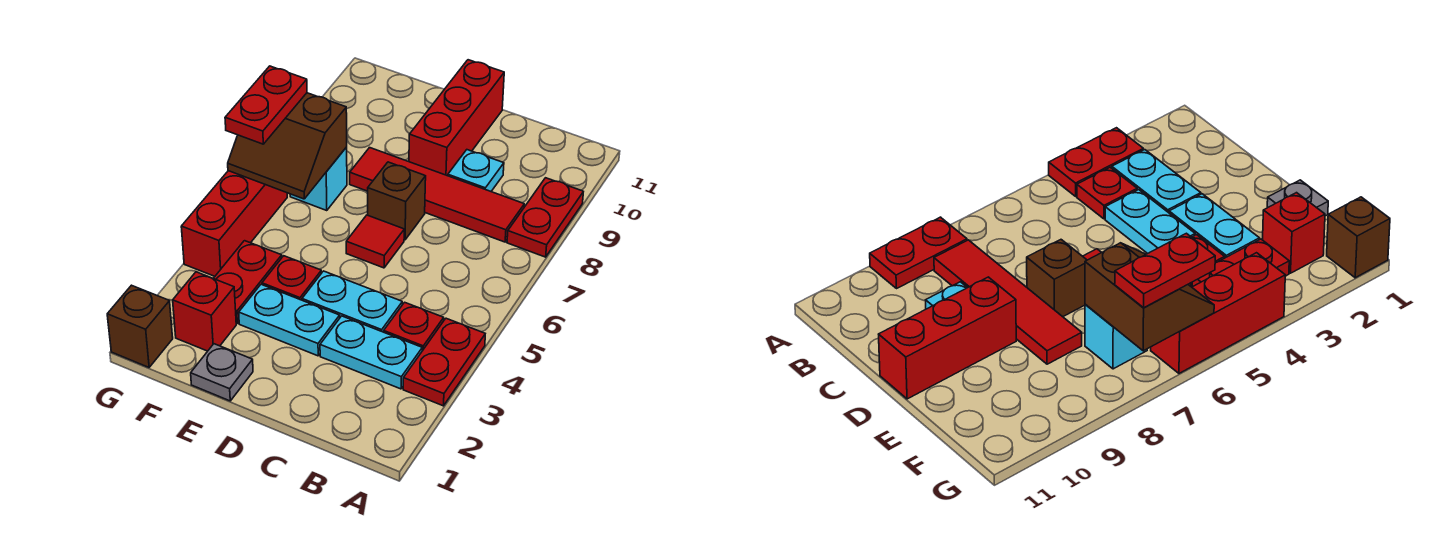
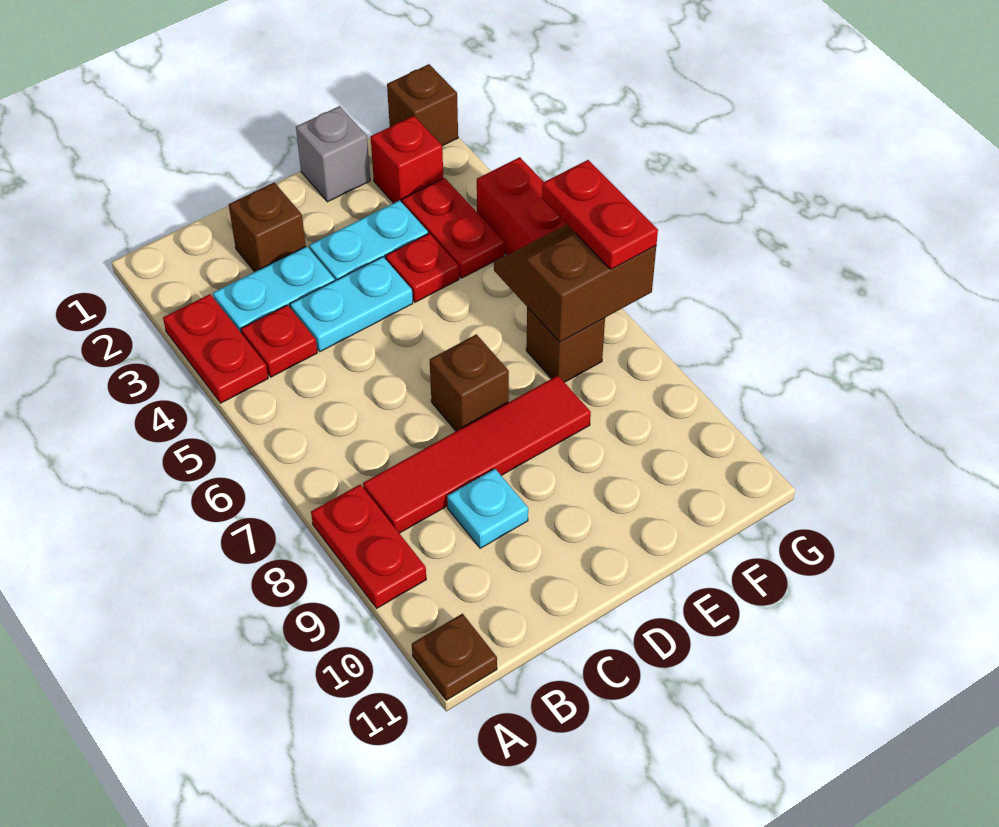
none -> brown plate A11 level 1
none -> brown brick C2 level 1
red tile D6 level 1 -> none
red brick D9:D11 level 1 -> none
grey plate E1 level 1 -> grey brick E1 level 1
cyan brick F7 level 1 -> brown brick F7 level 1

